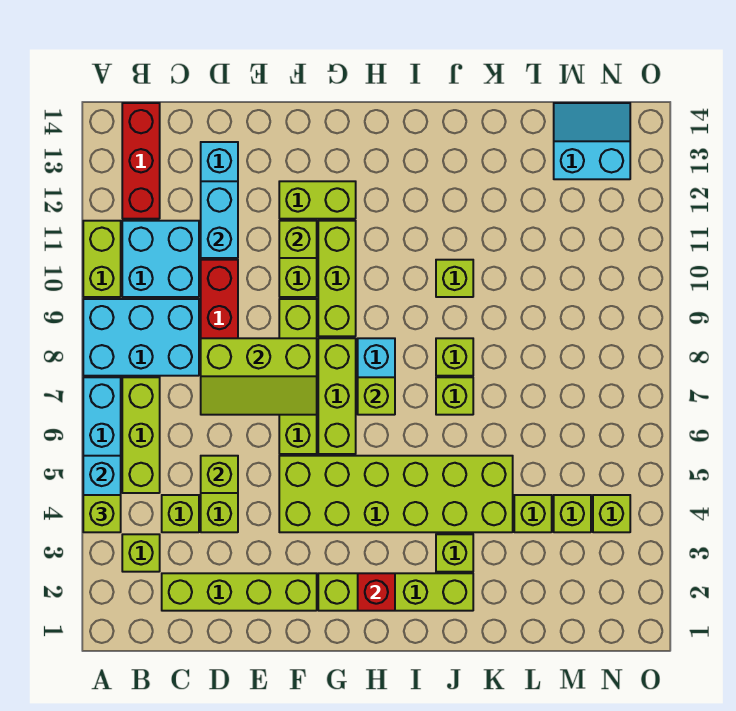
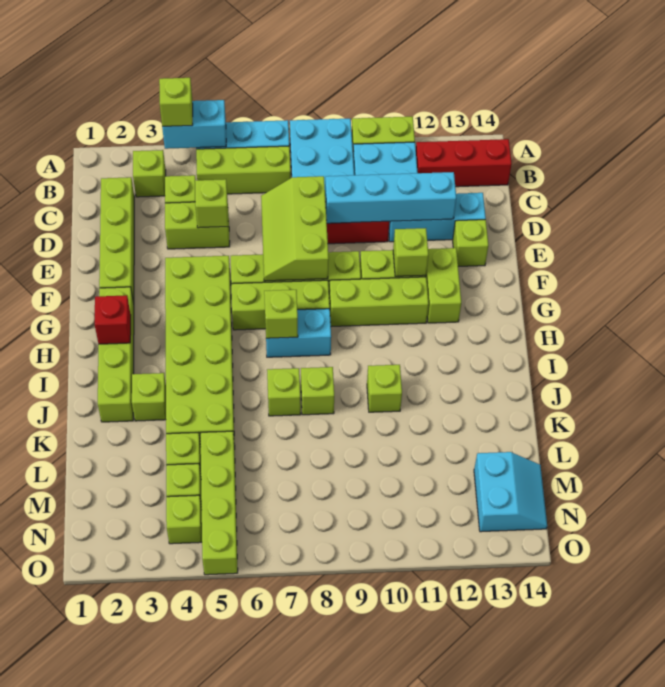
cyan brick D11:D12 level 2 -> cyan brick D9:D12 level 2
none -> lime brick E13 level 1
none -> lime brick L5:O5 level 1

